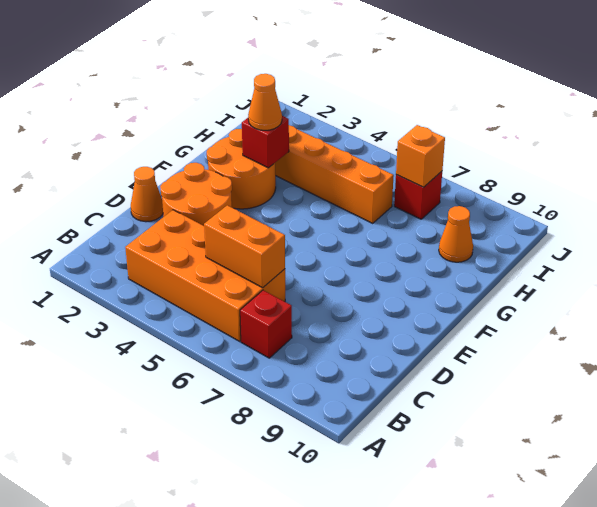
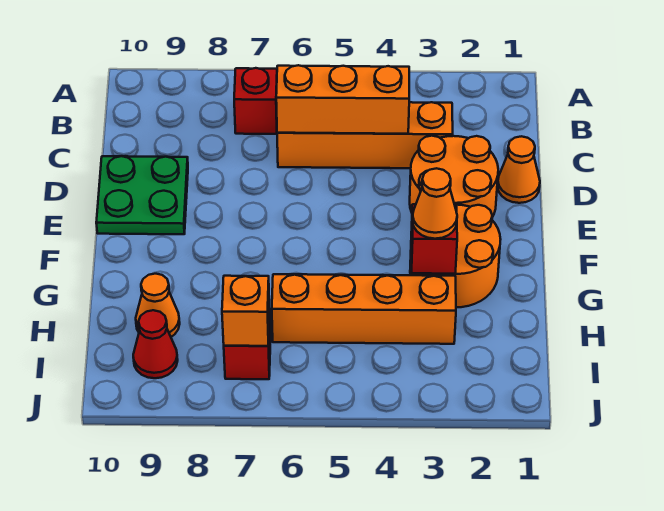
orange brick B3:C6 level 1 -> orange brick C3:C6 level 1
orange brick C5:C6 level 2 -> orange brick C4:C6 level 2
none -> green plate D9:E10 level 1
none -> red cone I9 level 1

